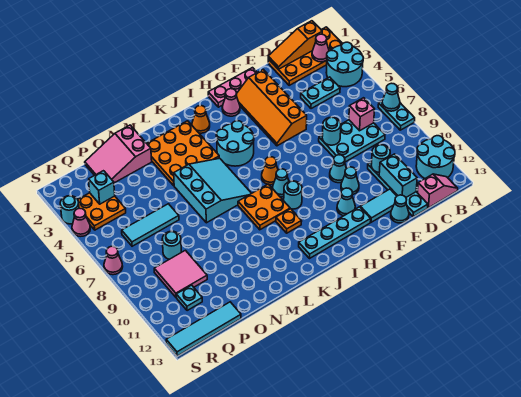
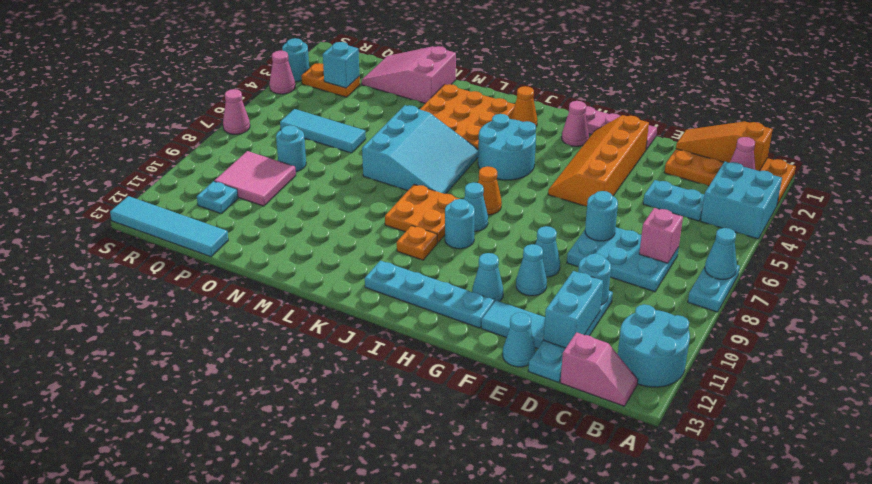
cyan round brick A3:B4 level 1 -> cyan brick A3:B4 level 1
orange plate Q3:R4 level 1 -> orange plate Q3:R3 level 1

